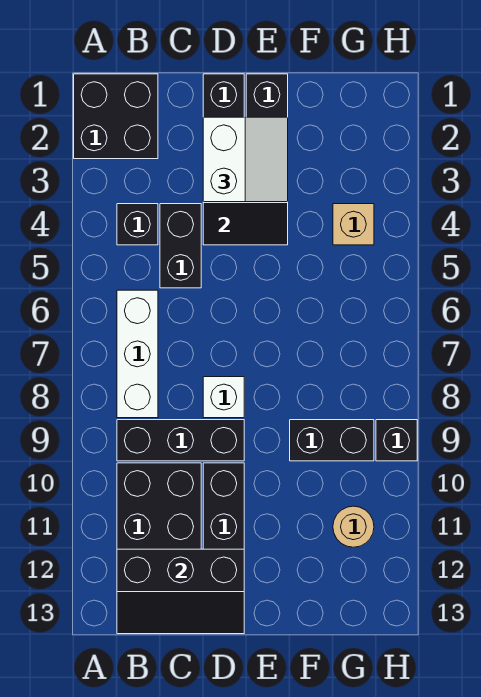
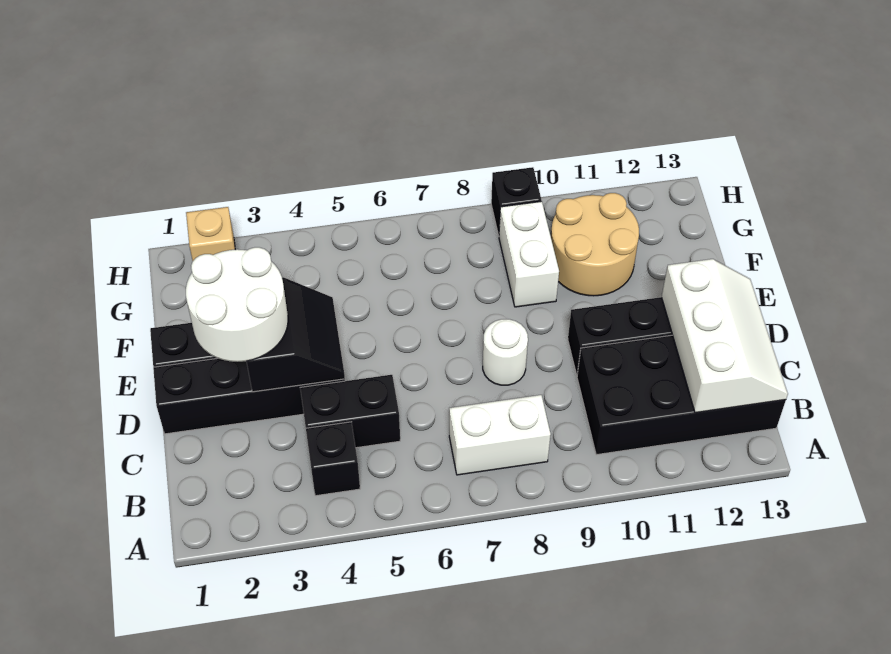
black brick A1:B2 level 1 -> none
white brick B6:B8 level 1 -> white brick B7:B8 level 1
black brick B9:D9 level 1 -> none
black slope B12:D13 level 2 top 12 -> white slope B12:D13 level 2 top 12
white slope D2:E3 level 3 top D -> white round brick D2:E3 level 3
white brick D8 level 1 -> white round brick D8 level 1
black brick F9:G9 level 1 -> white brick F9:G9 level 1
tan brick G4 level 1 -> tan brick H2 level 1
tan round brick G11 level 1 -> tan round brick F10:G11 level 1

